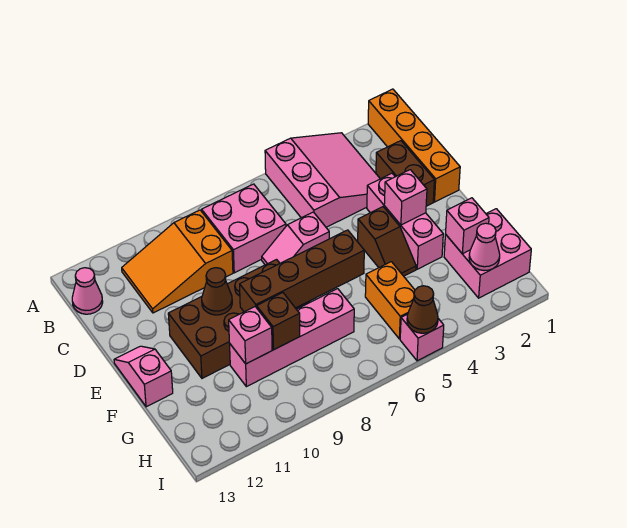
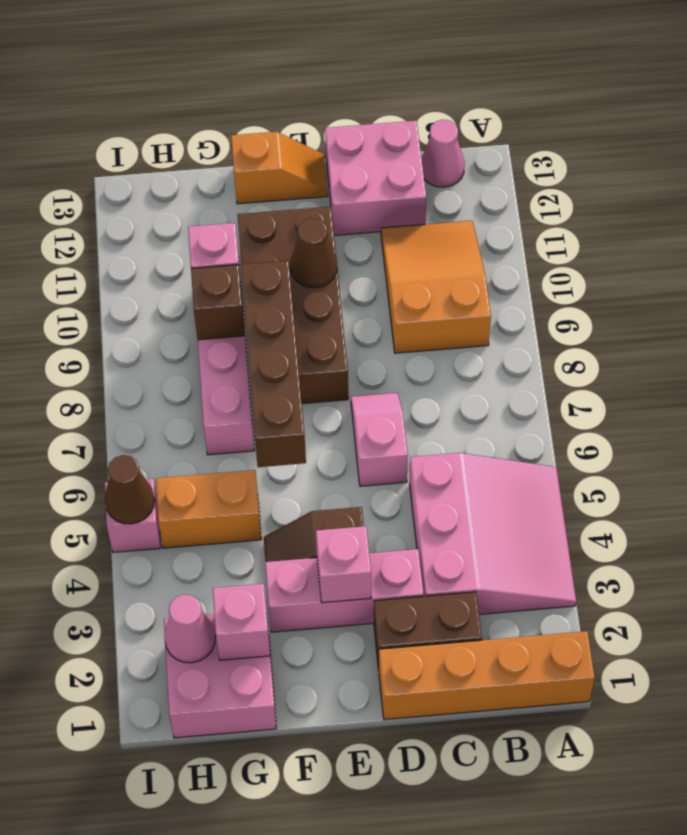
pink slope A3:C5 level 1 top 5 -> pink slope A3:C5 level 1 top C
pink brick B7:C8 level 1 -> pink brick C12:D13 level 1
pink slope E13:F13 level 1 top F -> orange slope E13:F13 level 1 top F

